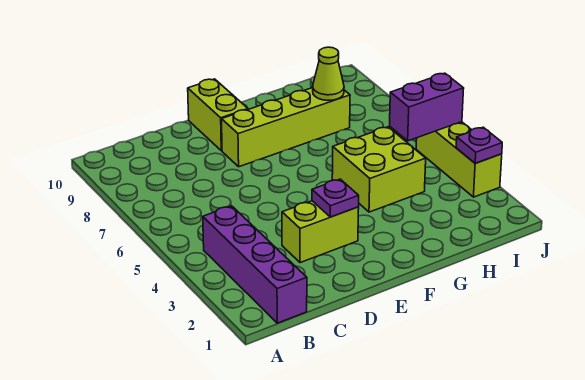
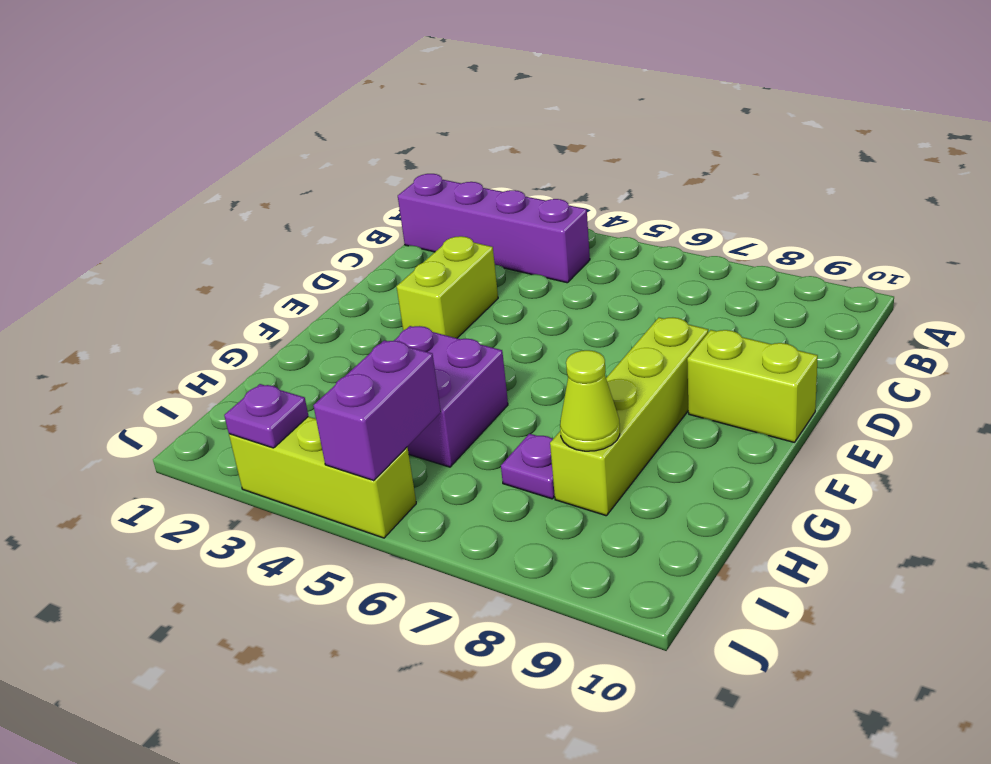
purple plate E3 level 2 -> purple plate H7 level 1
lime brick G4:H5 level 1 -> purple brick G4:H5 level 1

